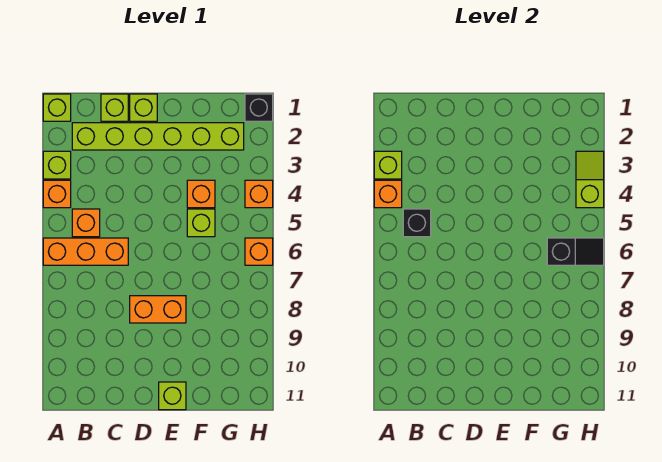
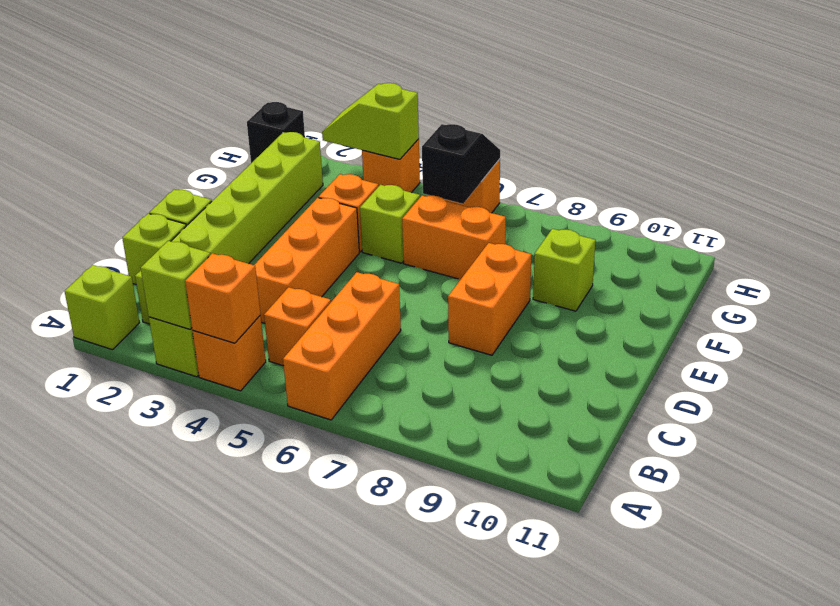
black brick B5 level 2 -> none
none -> orange brick C4:E4 level 1
lime brick E11 level 1 -> lime brick F9 level 1
none -> orange brick F6:F7 level 1

